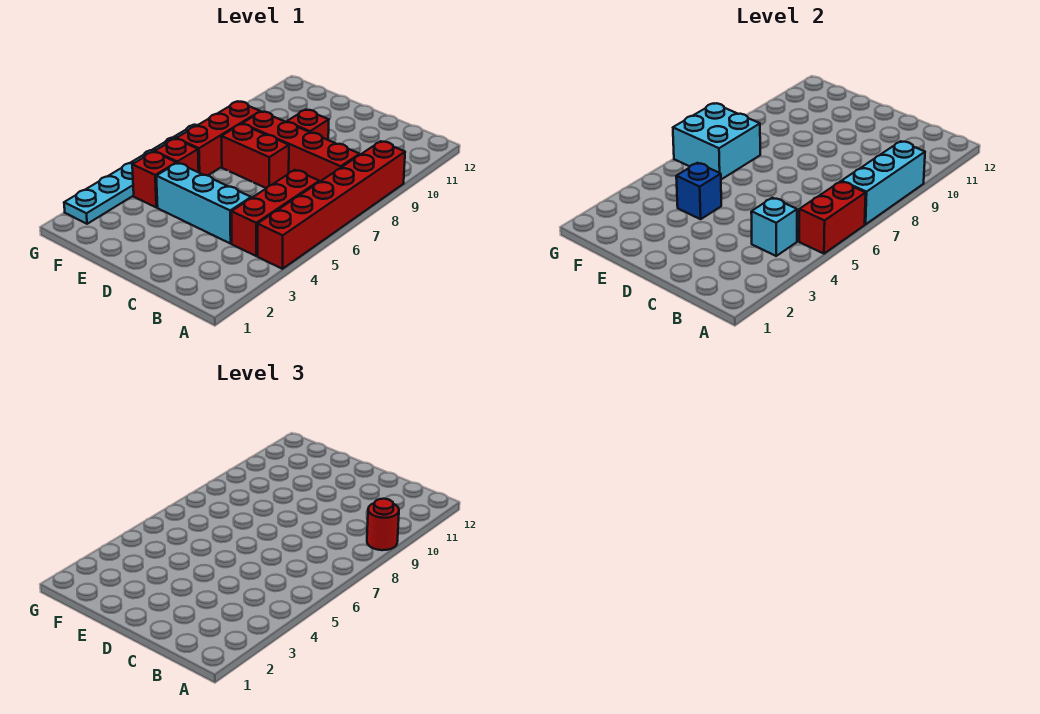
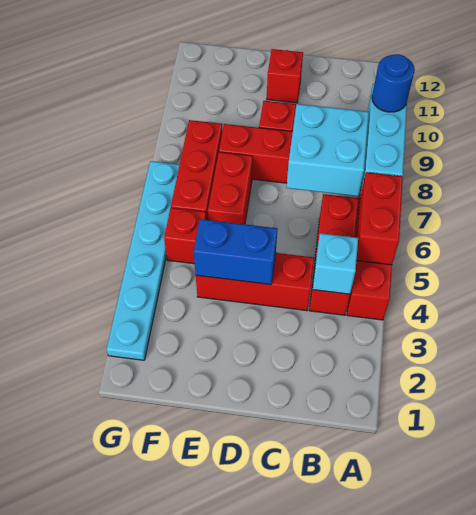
red round brick A9 level 3 -> blue round brick A9 level 3
cyan brick C4:E4 level 1 -> red brick C4:E4 level 1
red brick D7:E7 level 1 -> red brick E6:E7 level 1
blue brick E4 level 2 -> blue brick D4:E4 level 2
red brick F4 level 1 -> red brick D11 level 1
cyan brick F6:G7 level 2 -> cyan brick B7:C8 level 2

